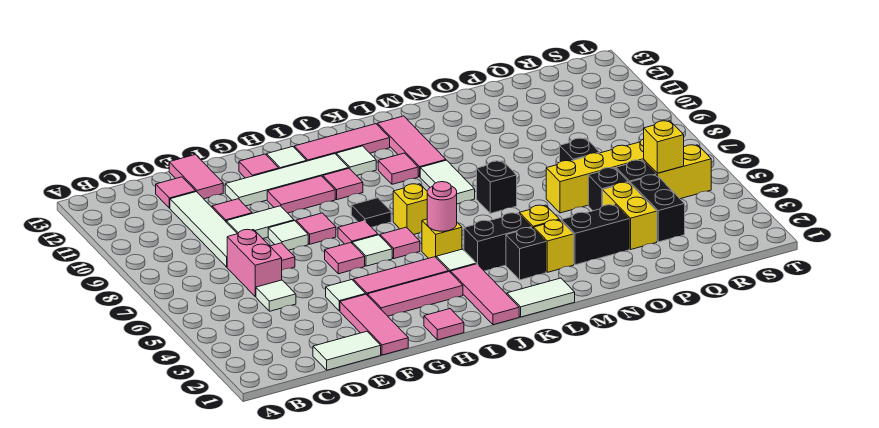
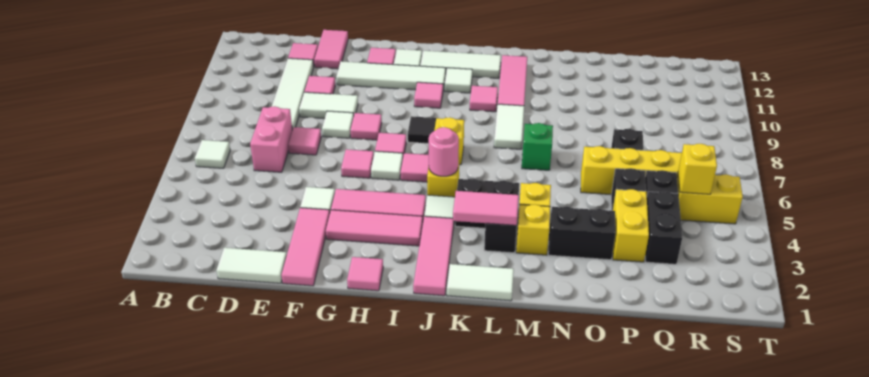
white tile D5 level 1 -> white tile B6 level 1
pink tile G10:H10 level 1 -> pink tile K3:L3 level 2
pink tile I12:K12 level 1 -> white tile I12:K12 level 1
black brick M7 level 1 -> green brick M7 level 1

